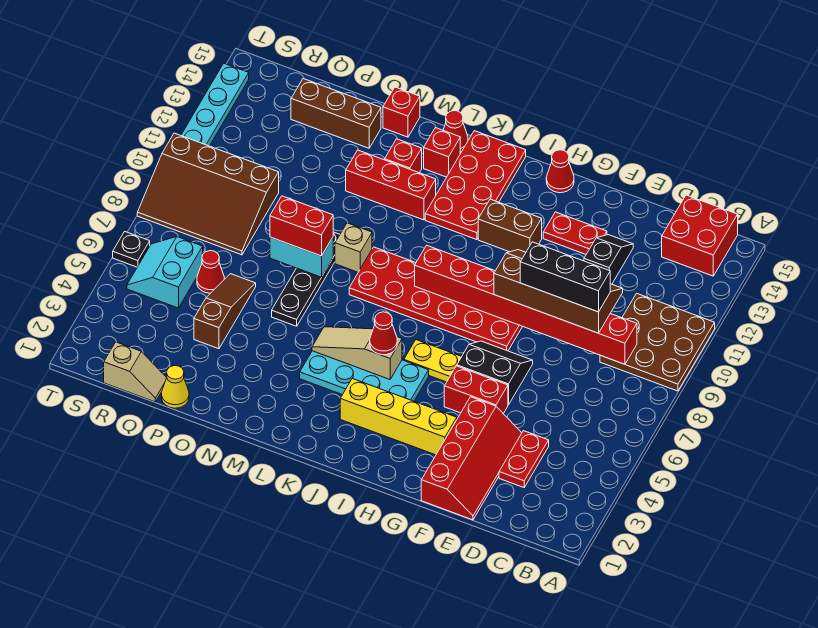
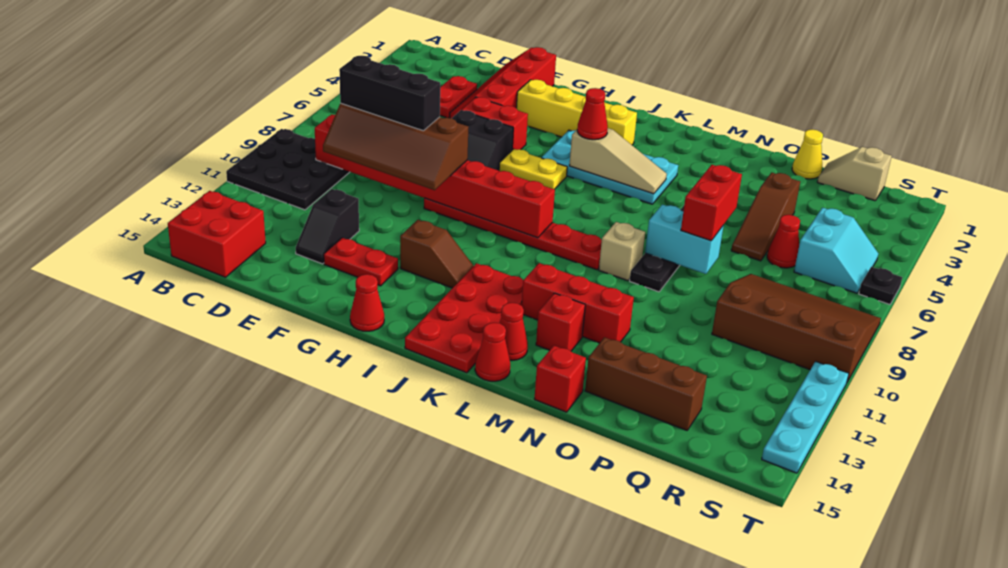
brown plate A9:C11 level 1 -> black plate A9:C11 level 1
red plate G8:L9 level 1 -> red plate G9:L9 level 1
brown brick H12:I12 level 1 -> brown slope H12:I12 level 1 top H
red brick L14 level 1 -> red cone L14 level 1
red brick N8:O8 level 3 -> red brick O7:O8 level 3

